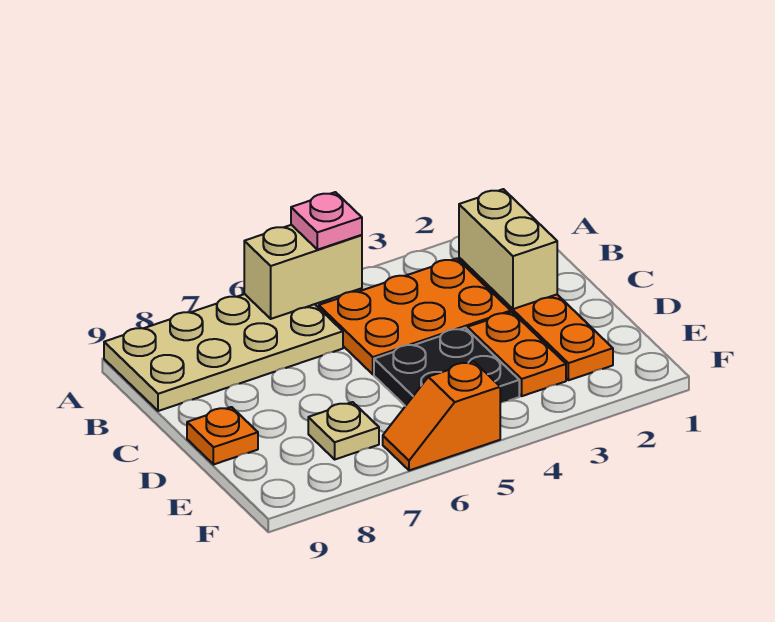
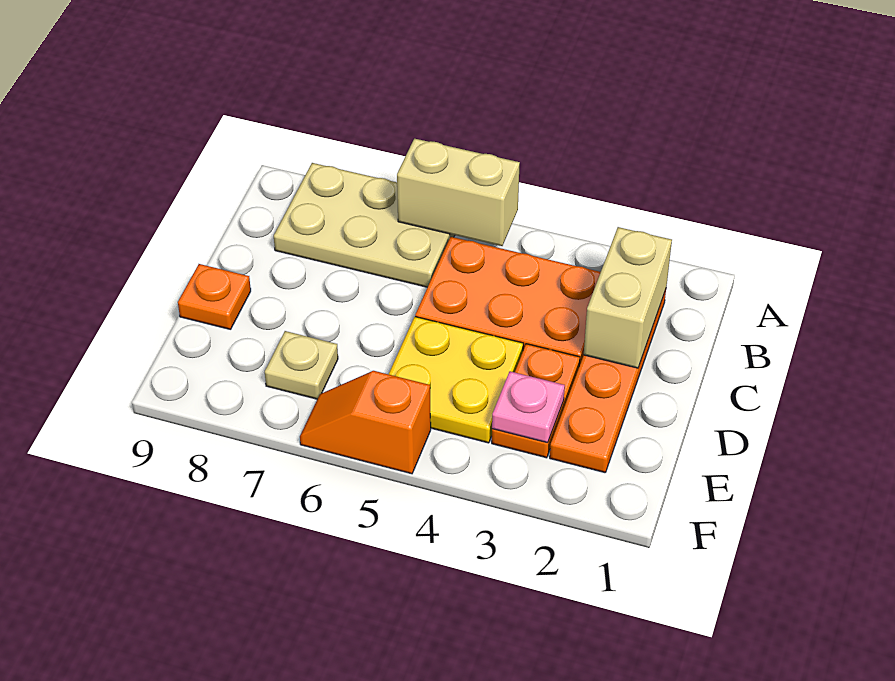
pink plate A5 level 3 -> pink plate E3 level 2
tan plate A6:B9 level 1 -> tan plate A6:B8 level 1
black plate D4:E5 level 1 -> yellow plate D4:E5 level 1

